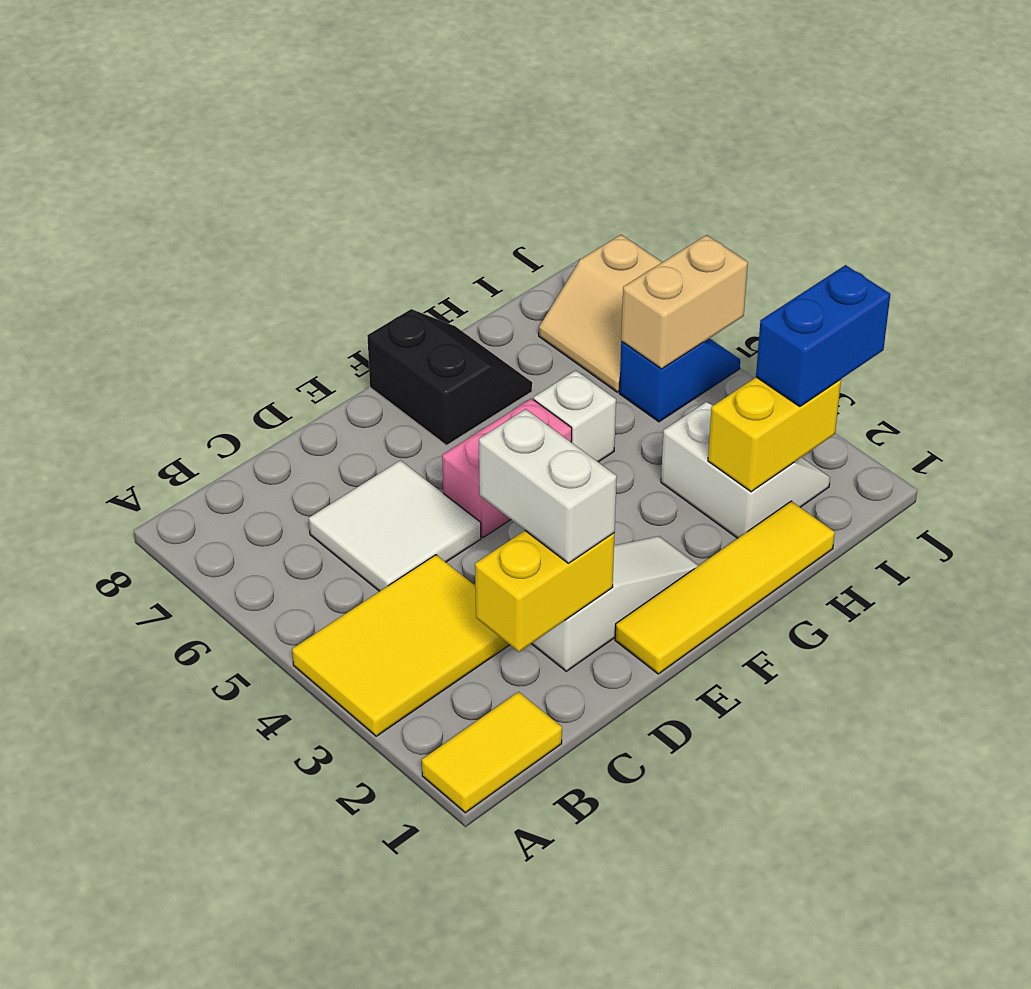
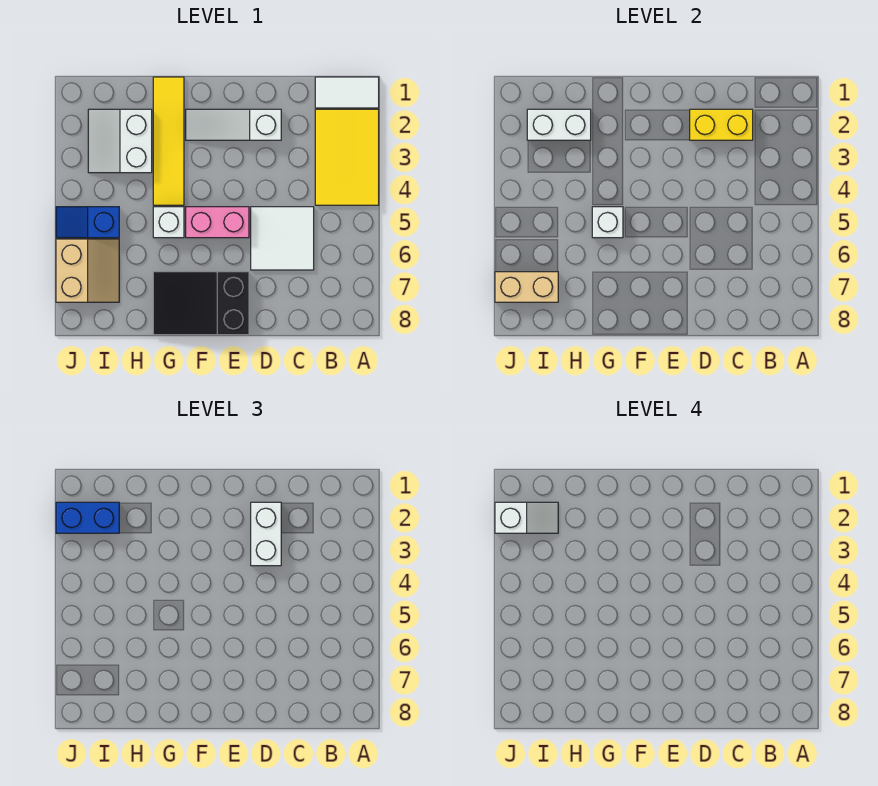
yellow tile A1:B1 level 1 -> white tile A1:B1 level 1
yellow tile A3:C4 level 1 -> yellow tile A2:B4 level 1
yellow tile E1:H1 level 1 -> yellow tile G1:G4 level 1
black slope F7:G8 level 1 top F -> black slope E7:G8 level 1 top E
none -> white brick G5 level 2
yellow brick H2:I2 level 2 -> white brick H2:I2 level 2
none -> white slope I2:J2 level 4 top J
tan brick I5:J5 level 2 -> tan brick I7:J7 level 2

